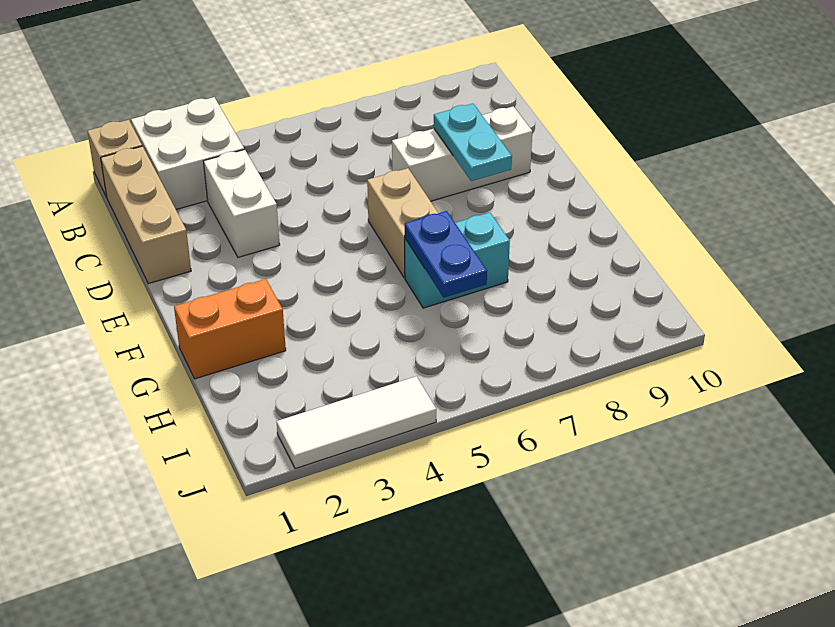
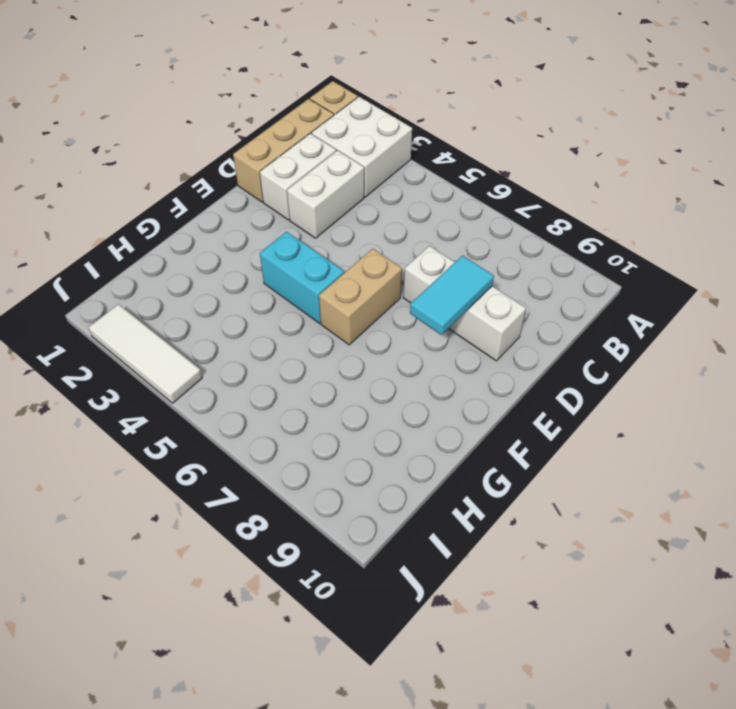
none -> white brick C2:D2 level 1
cyan plate D8:E8 level 2 -> cyan tile D8:E8 level 2
orange brick G1:G2 level 1 -> none
cyan brick G6:G7 level 1 -> cyan brick F4:F5 level 1
blue plate G6:H6 level 2 -> none

